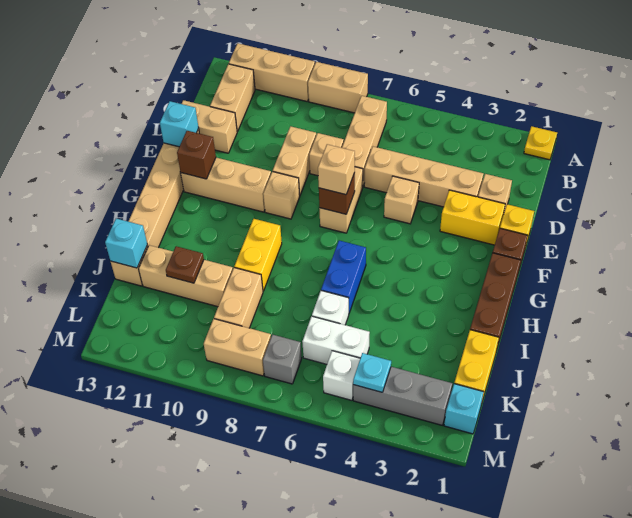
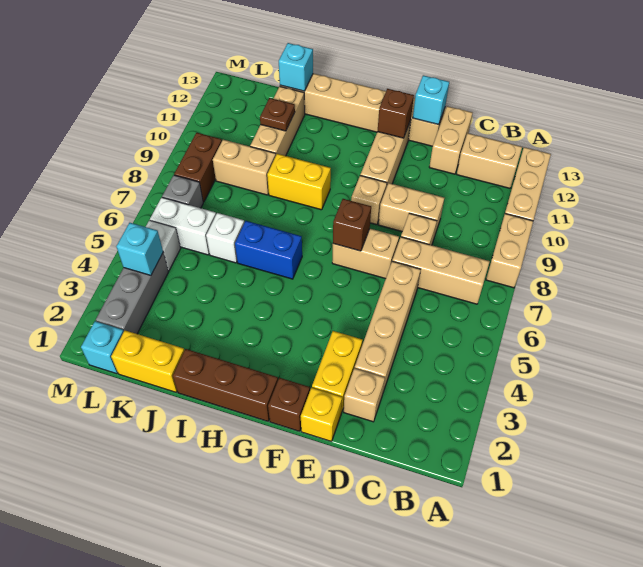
yellow plate A1 level 1 -> none
tan brick E5 level 1 -> none
tan brick F7 level 3 -> none
white brick K5:K6 level 1 -> white brick K6:L6 level 1
cyan plate L4 level 2 -> cyan brick L4 level 2
tan brick L8:L9 level 1 -> brown brick L8:L9 level 1

